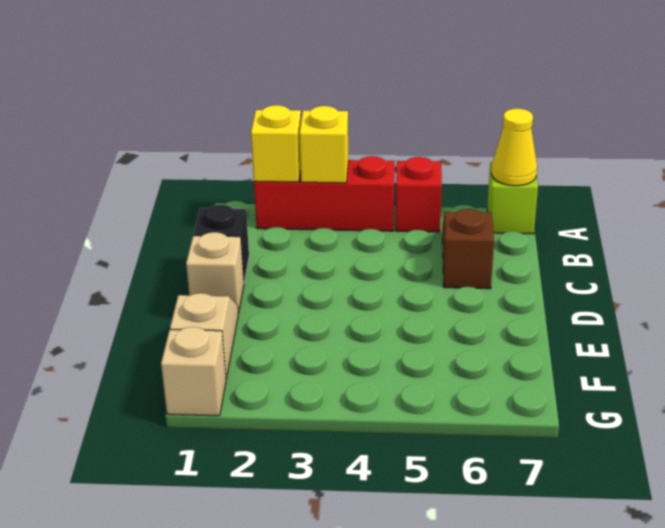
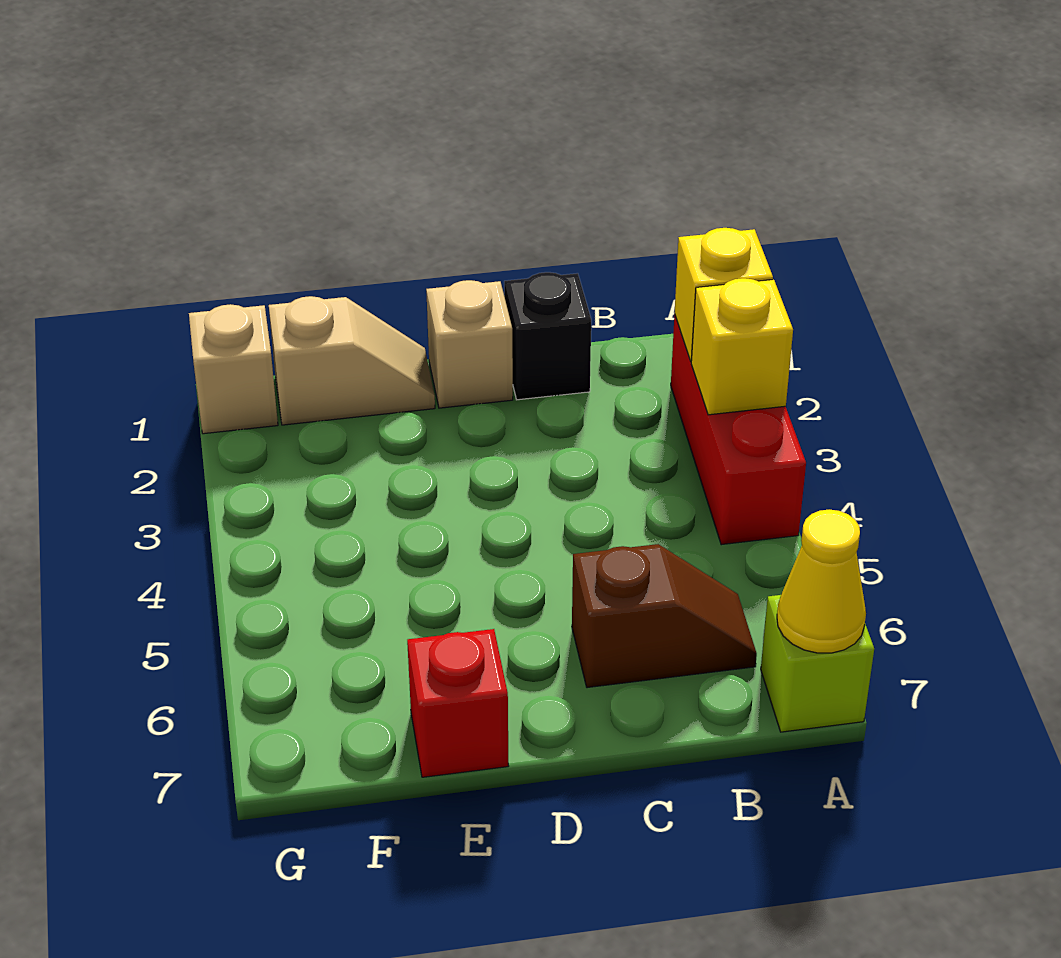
red brick A5 level 1 -> red brick E7 level 1

